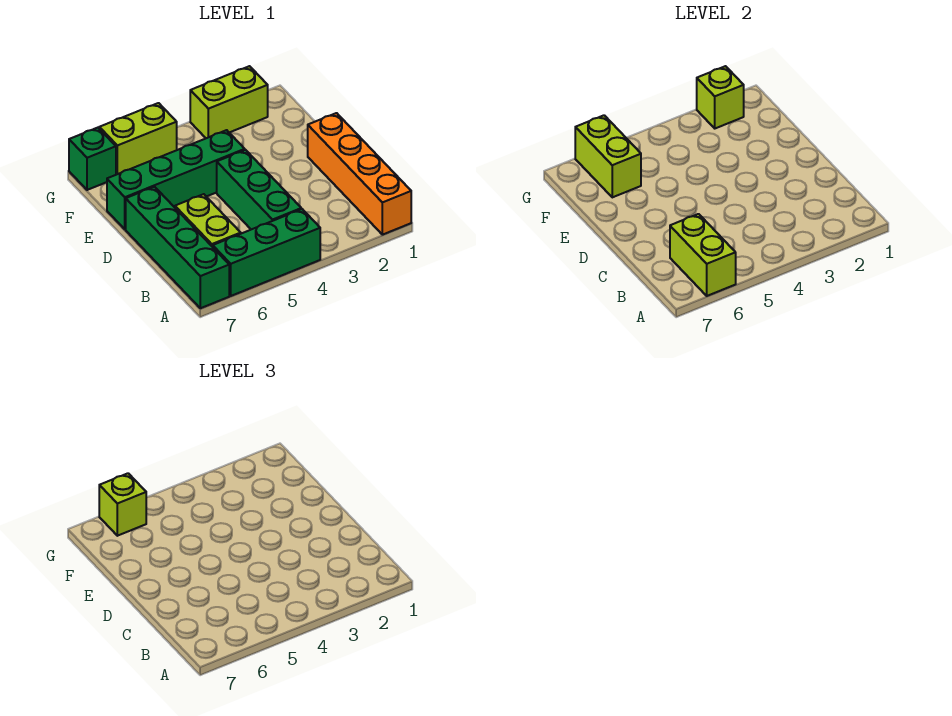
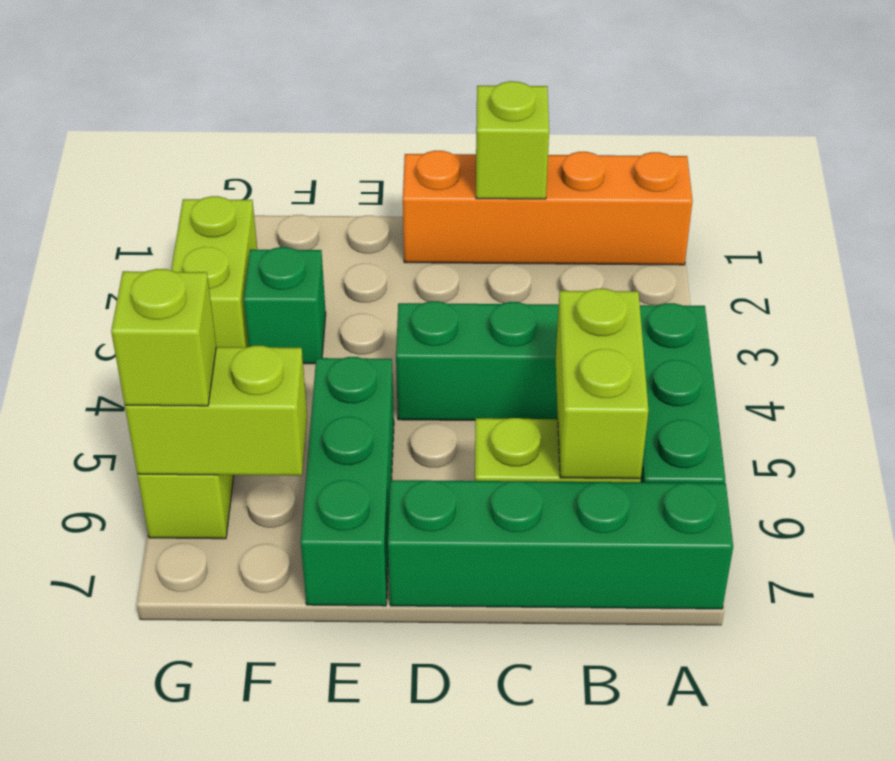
lime brick A6:B6 level 2 -> lime brick B5:B6 level 2
green brick E4:E7 level 1 -> green brick E5:E7 level 1
lime brick G2 level 2 -> lime brick C1 level 2
green brick G7 level 1 -> green brick F3 level 1

